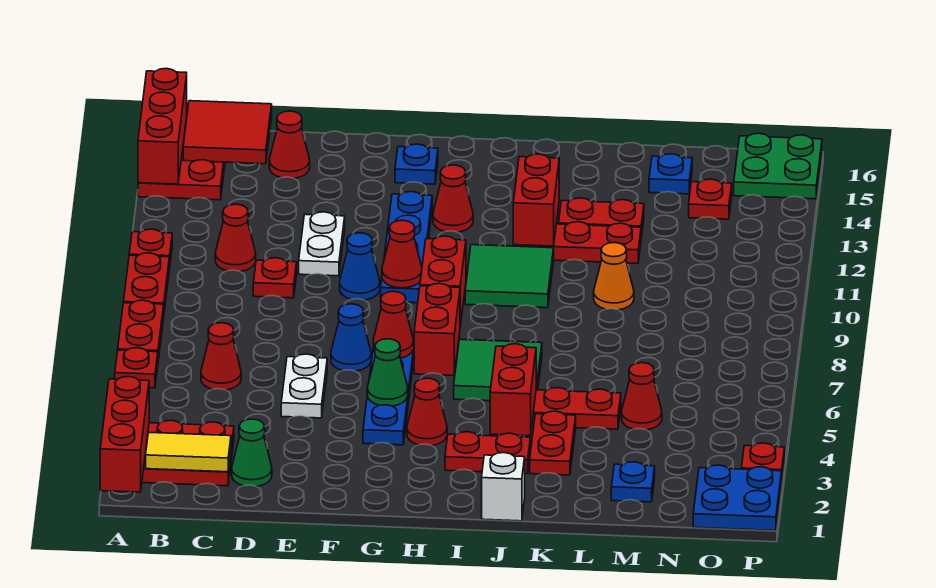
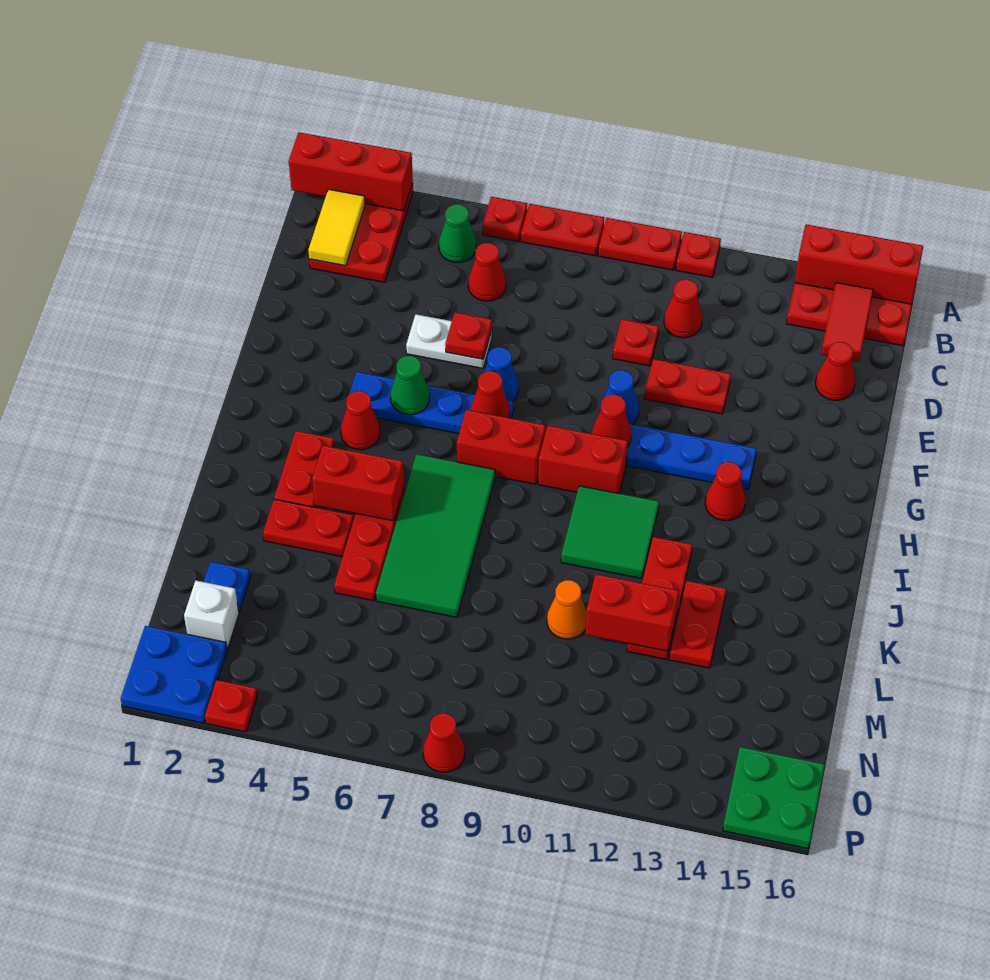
red tile B15:C16 level 2 -> red tile B15:C15 level 2
green cone D2 level 1 -> green cone B5 level 1
white plate E11:E12 level 1 -> red plate E11:E12 level 1
blue plate G15 level 1 -> none
green tile I6:J7 level 1 -> green tile I6:L7 level 1
white brick J1 level 1 -> white brick N2 level 1
red brick J12:J13 level 2 -> red brick L11:L12 level 2
red cone M5 level 1 -> red cone P8 level 1
blue plate M15 level 1 -> none
red plate N14 level 1 -> red plate E6 level 2

